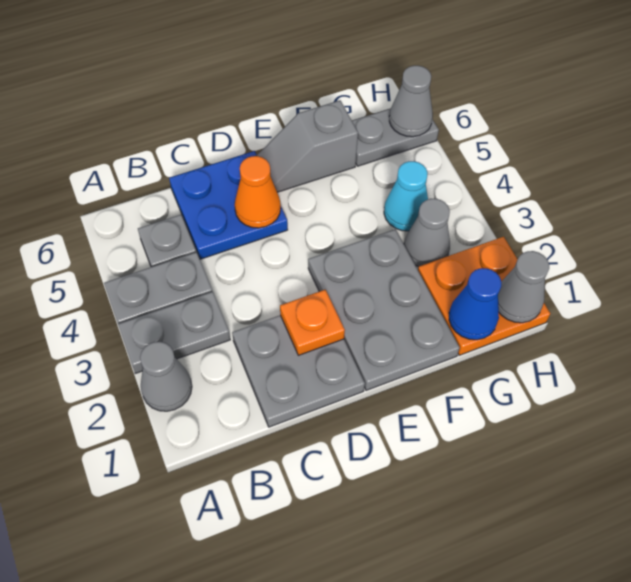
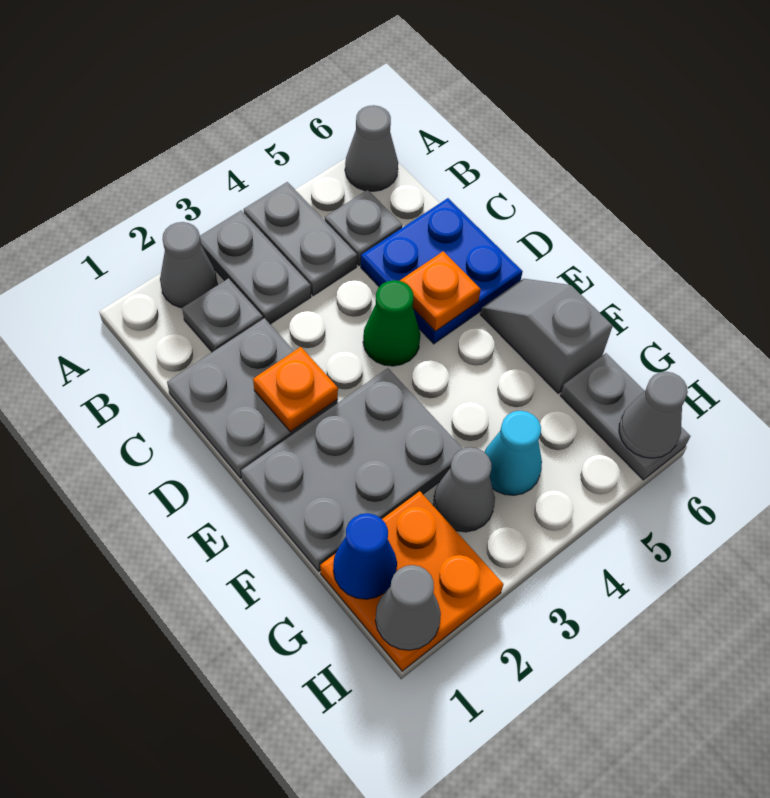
none -> grey cone A6 level 1
none -> grey plate B2 level 1
none -> green cone D4 level 1
orange cone D5 level 2 -> orange plate D5 level 2

